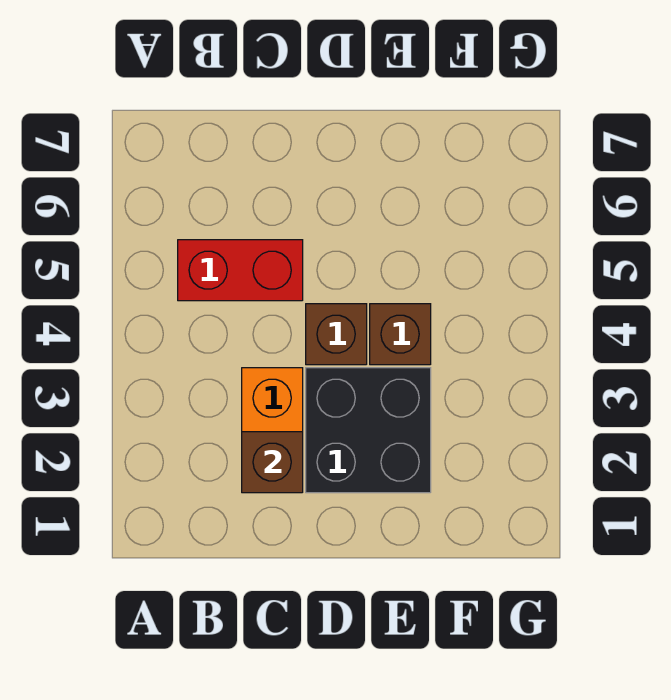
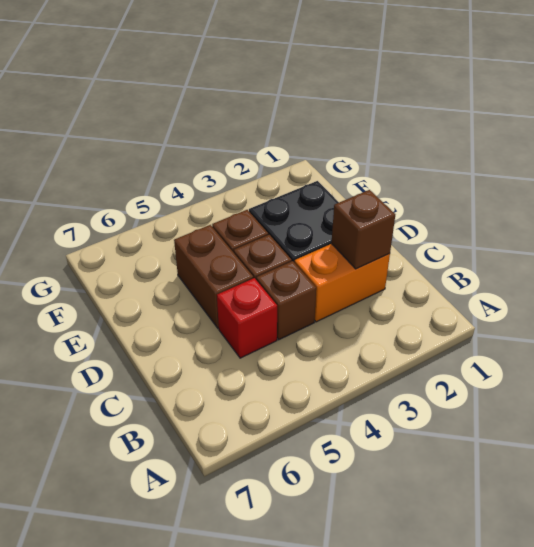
red brick B5:C5 level 1 -> red brick C5 level 1
none -> brown brick C4 level 1
none -> brown brick D5:E5 level 1

